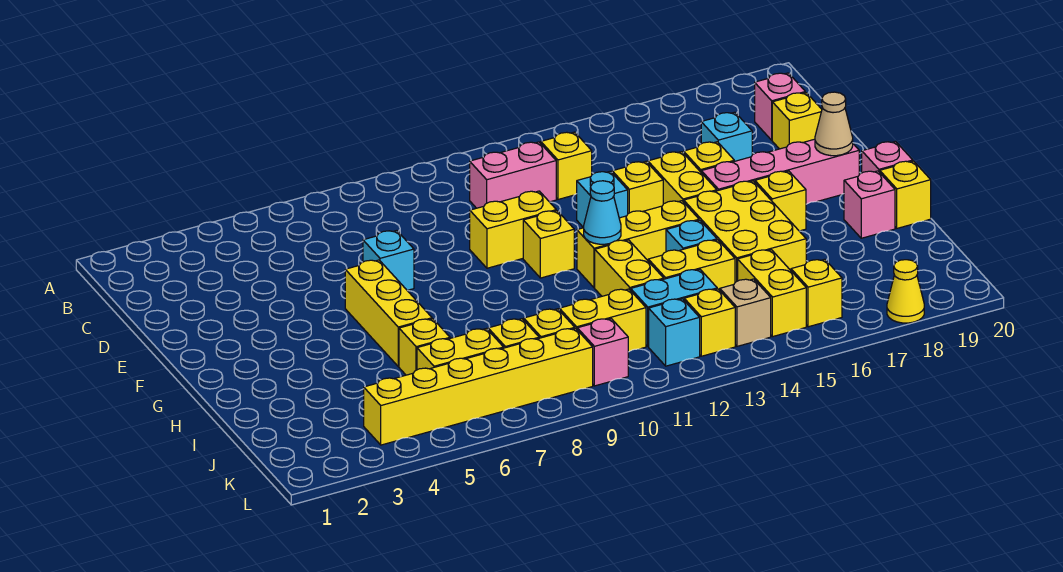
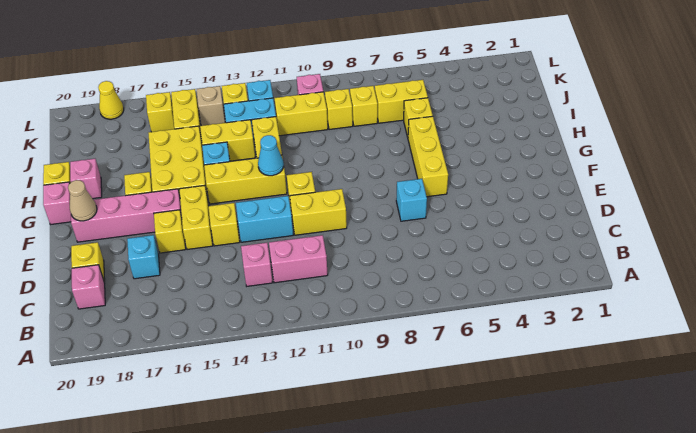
yellow brick C13 level 1 -> pink brick C13 level 1
cyan brick E13 level 1 -> cyan brick E12:E13 level 1
yellow brick K4:K9 level 1 -> none

